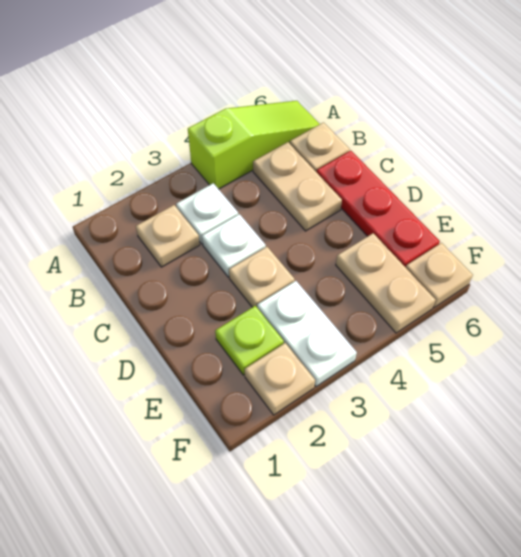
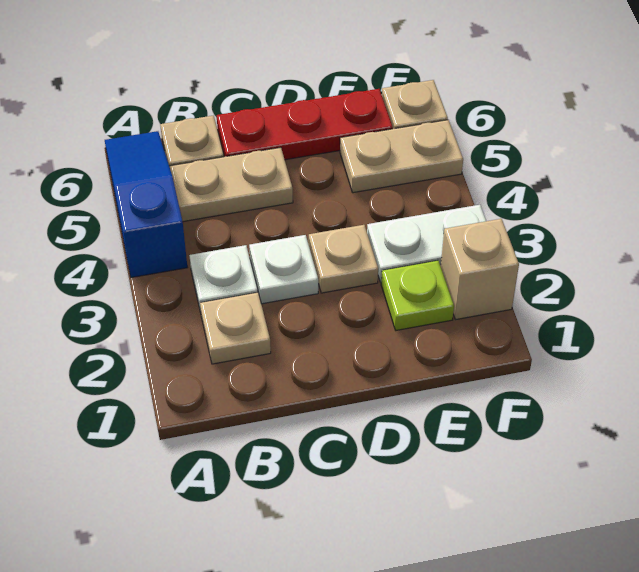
lime slope A4:A6 level 1 top 4 -> blue slope A4:A6 level 1 top 4
tan plate F2 level 1 -> tan brick F2 level 1

